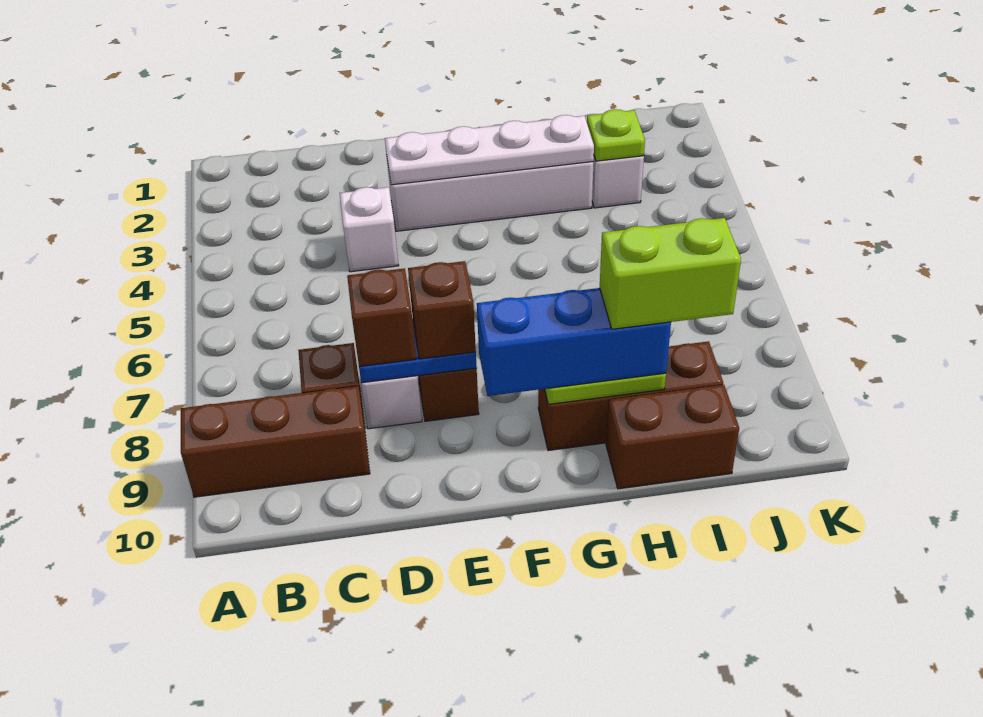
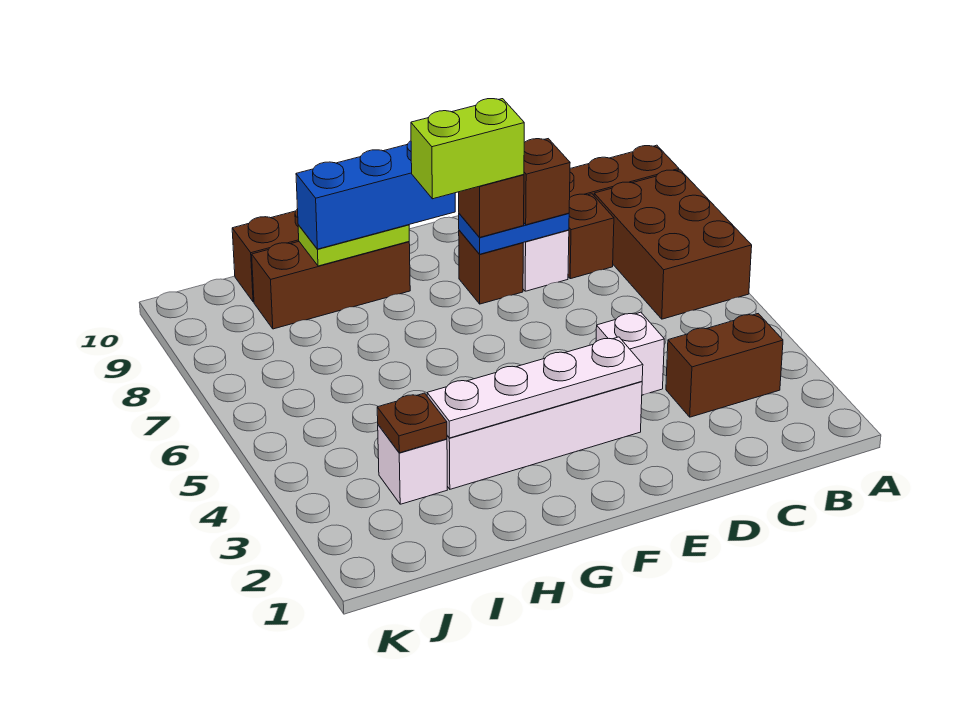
none -> brown brick A6:B8 level 1
none -> brown brick B3:C3 level 1
lime brick H9:I9 level 4 -> lime brick E8:F8 level 4
lime plate I3 level 2 -> brown plate I3 level 2

